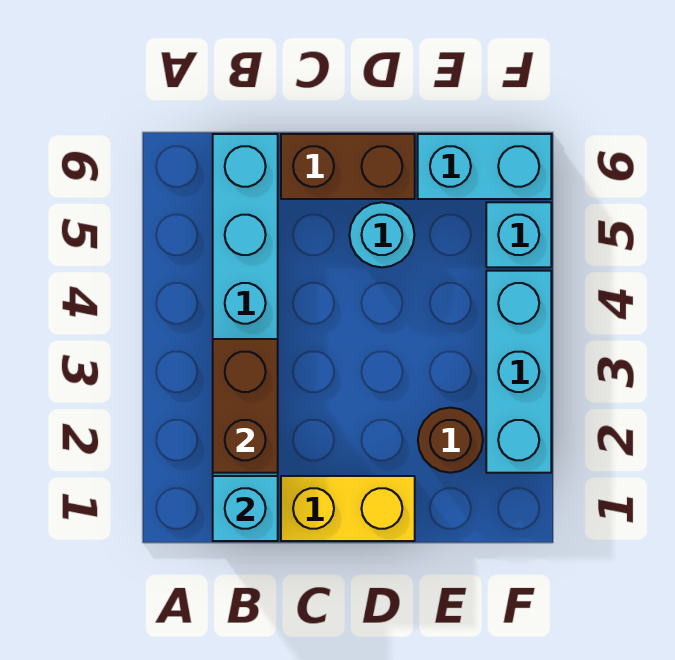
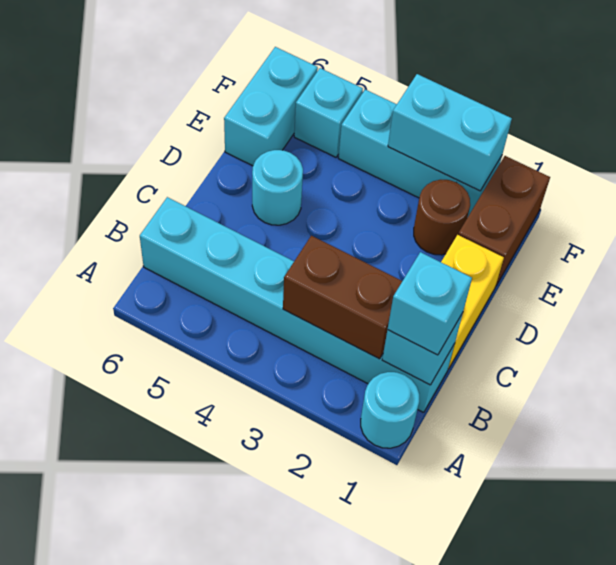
none -> cyan round brick A1 level 1
none -> cyan brick B1 level 3
brown brick C6:D6 level 1 -> brown brick E1:F1 level 1
none -> cyan brick F2:F3 level 2

